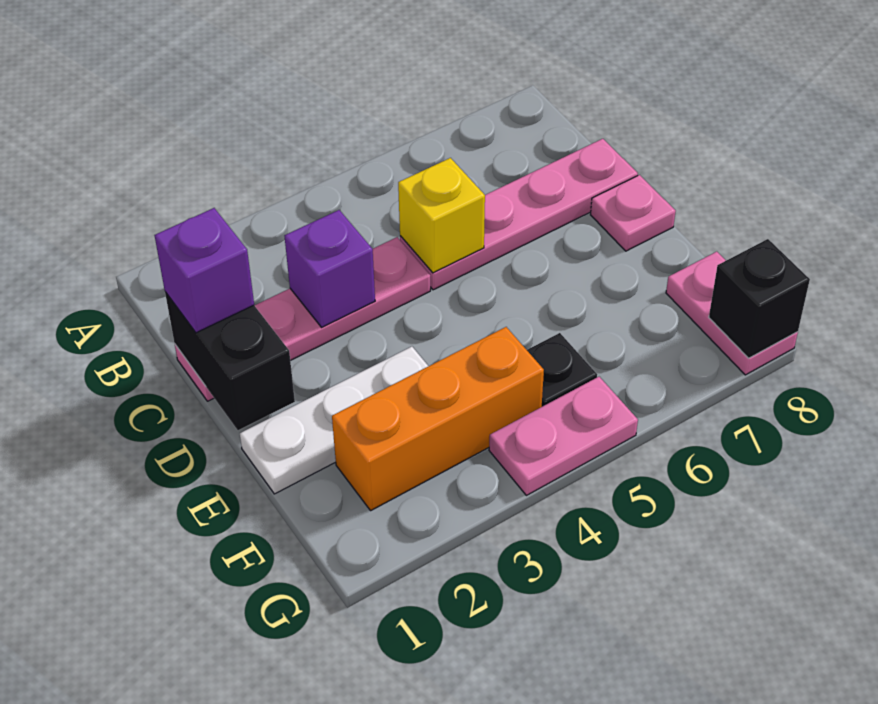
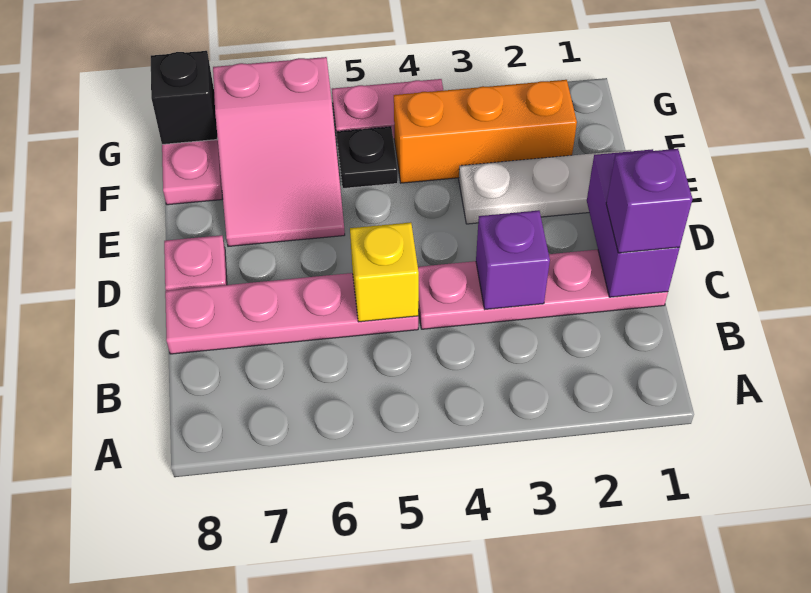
black brick C1:D1 level 2 -> purple brick C1:D1 level 2
none -> pink slope E6:G7 level 1 top G

